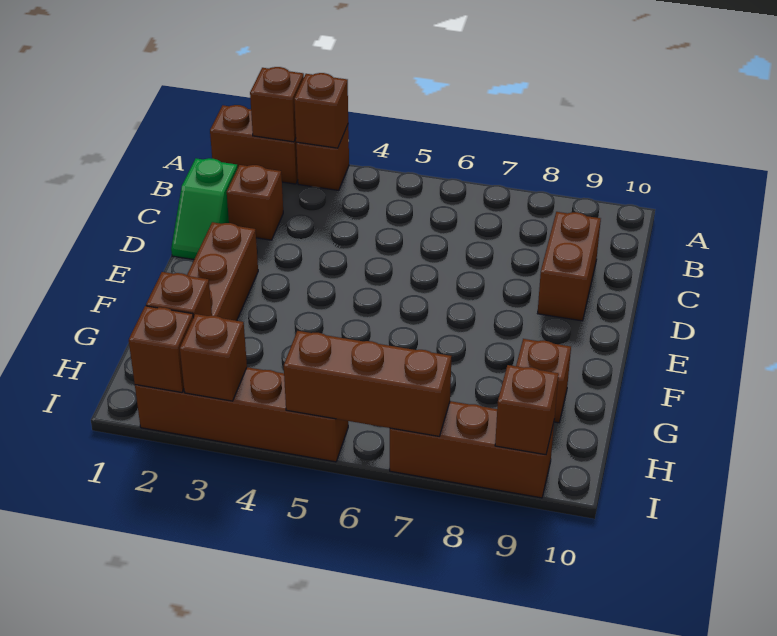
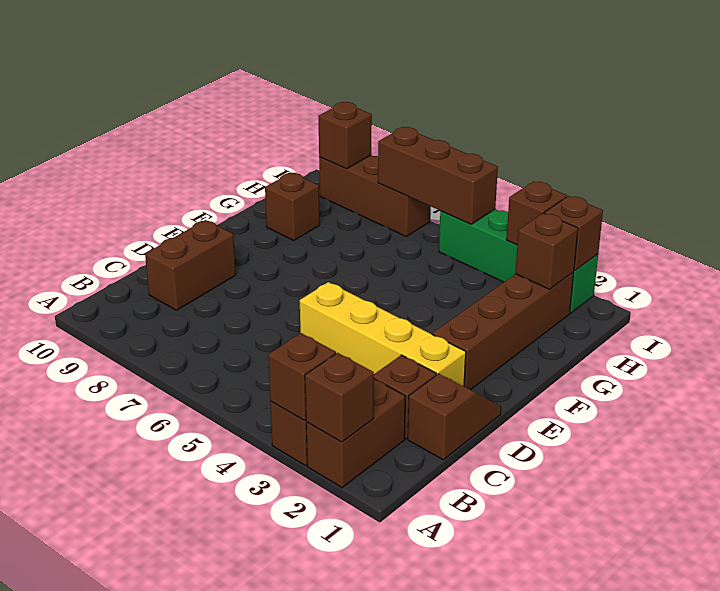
brown brick A1:A2 level 1 -> brown brick A2:B2 level 1
green slope C1:D1 level 1 top C -> brown slope C1:D1 level 1 top C
none -> yellow brick D2:D5 level 1
brown brick I2:I5 level 1 -> green brick I2:I5 level 1

